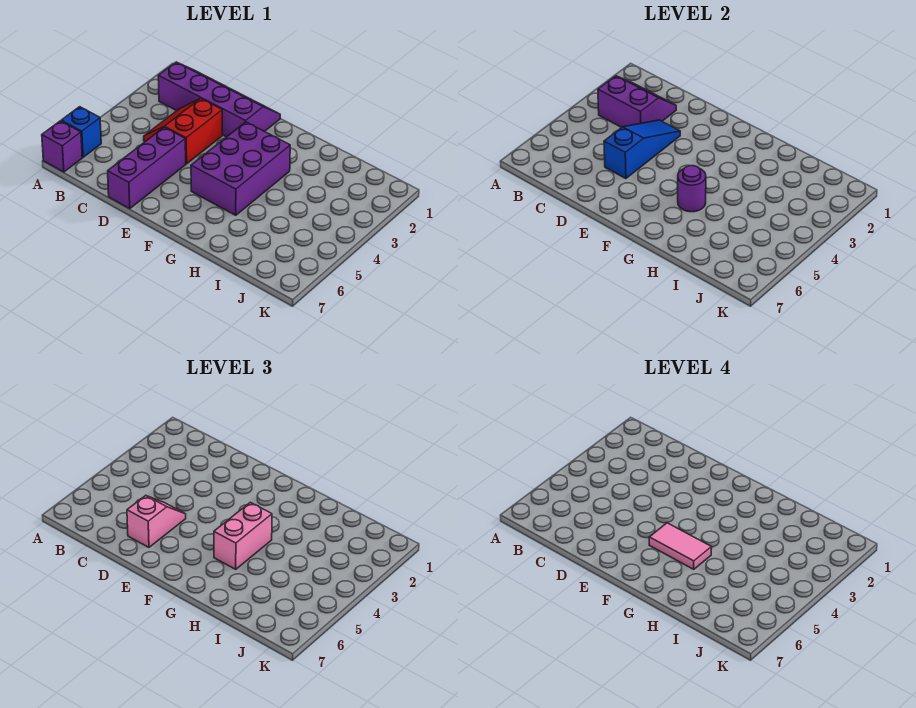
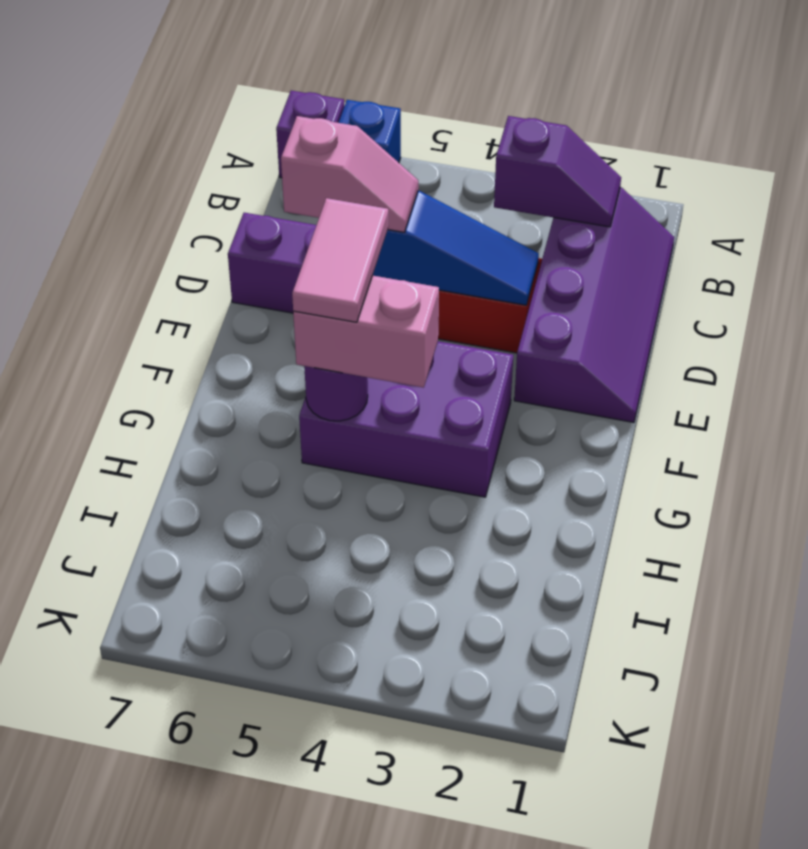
purple slope B2:C3 level 2 top 3 -> purple slope B2:B3 level 2 top 3

